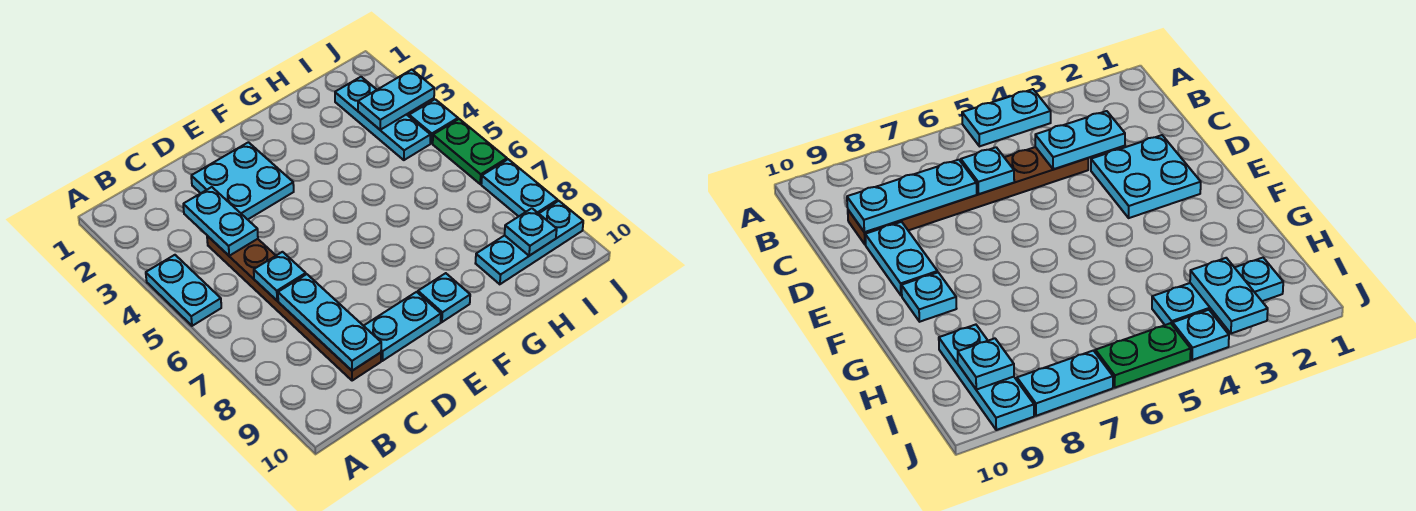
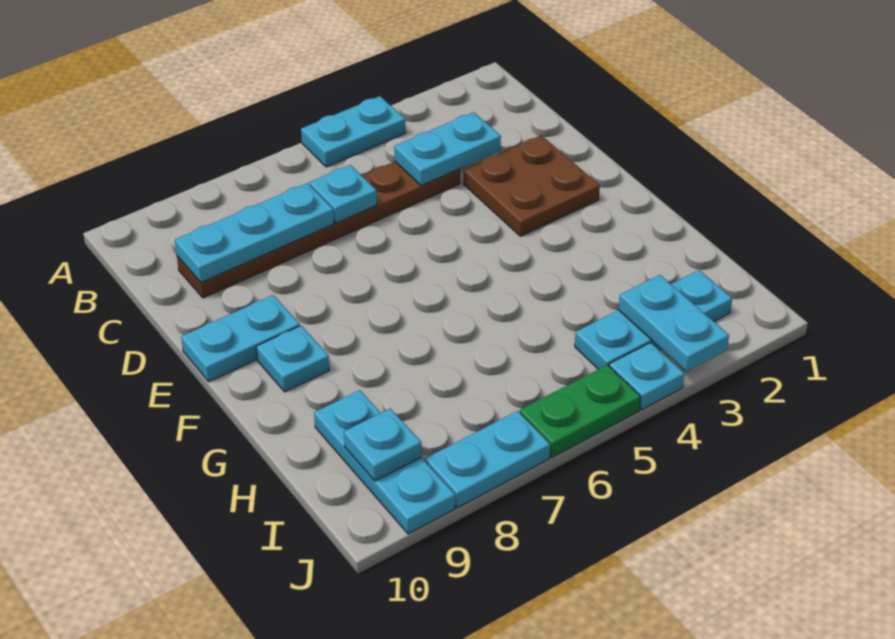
cyan plate D2:E3 level 1 -> brown plate D2:E3 level 1
cyan plate D9:E9 level 1 -> cyan plate E9:E10 level 1

